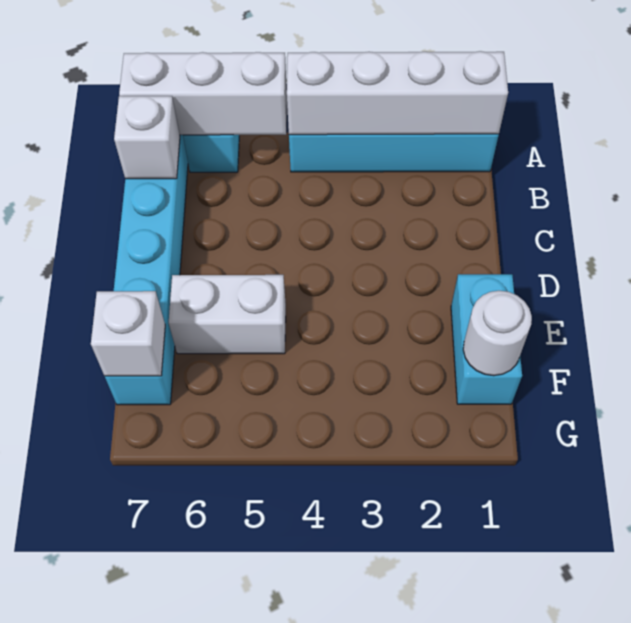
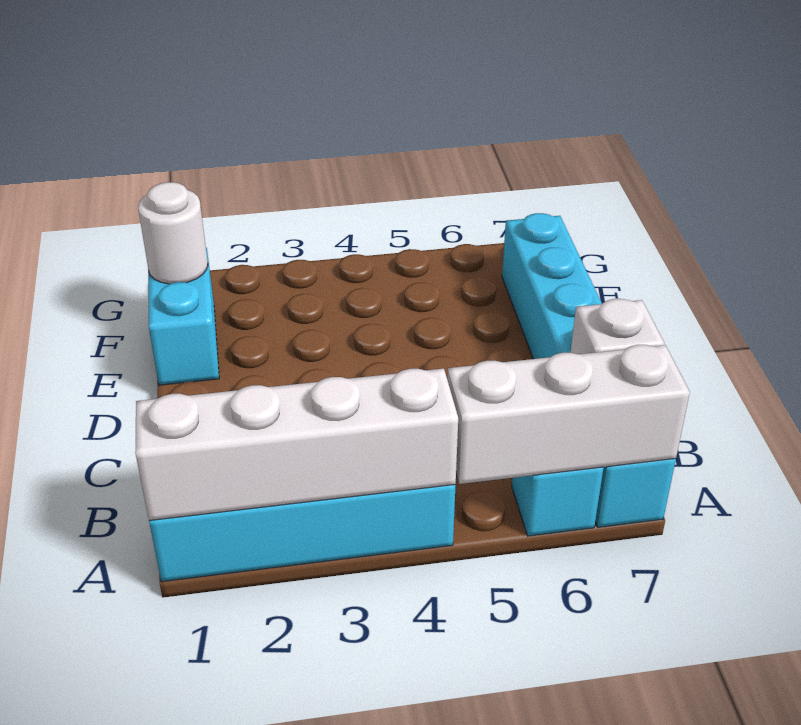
white brick E5:E6 level 1 -> none
white brick F7 level 2 -> none

